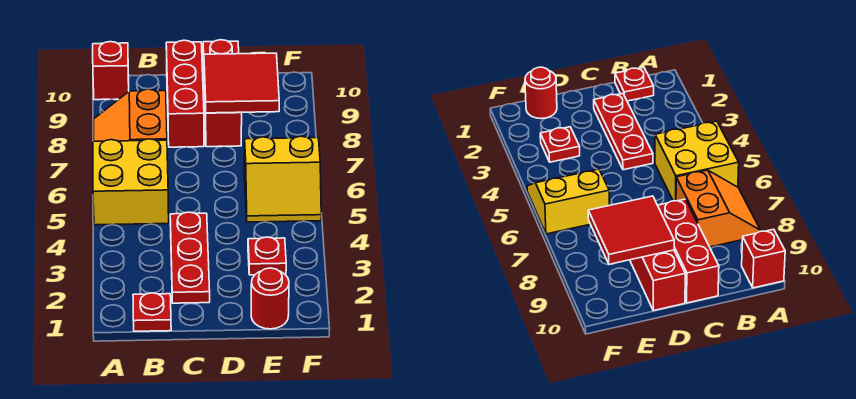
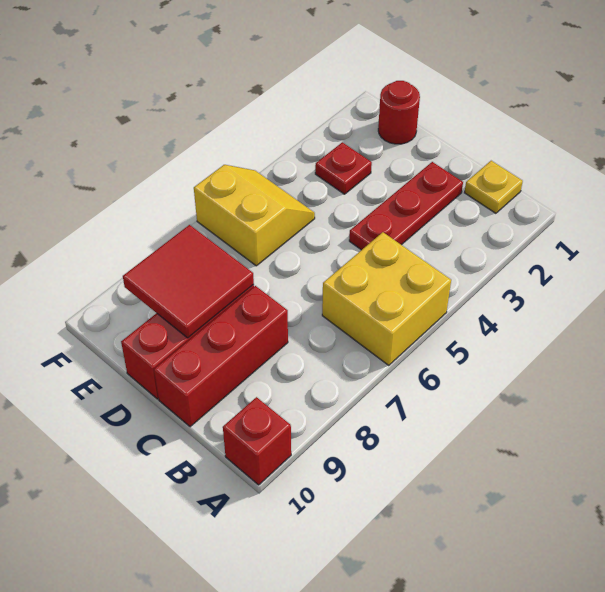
orange slope A7:B8 level 1 top B -> none
red plate B1 level 1 -> yellow plate B1 level 1

